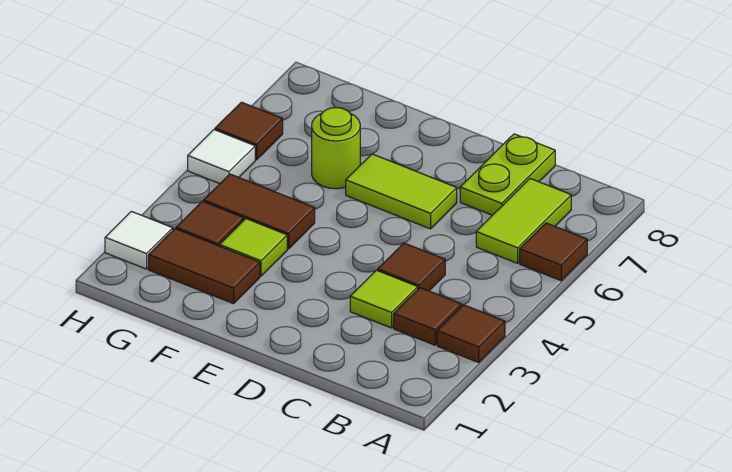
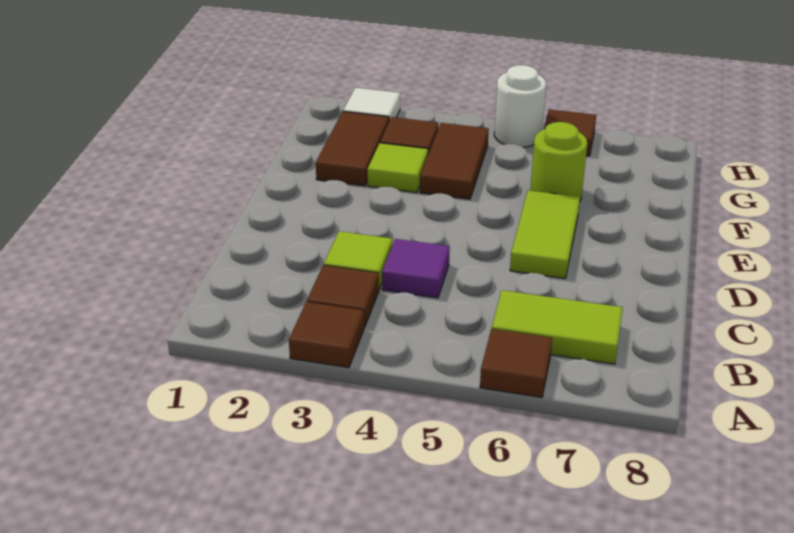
brown tile C4 level 1 -> purple tile C4 level 1
lime plate C7:C8 level 1 -> none
white tile H5 level 1 -> white round brick H5 level 1

